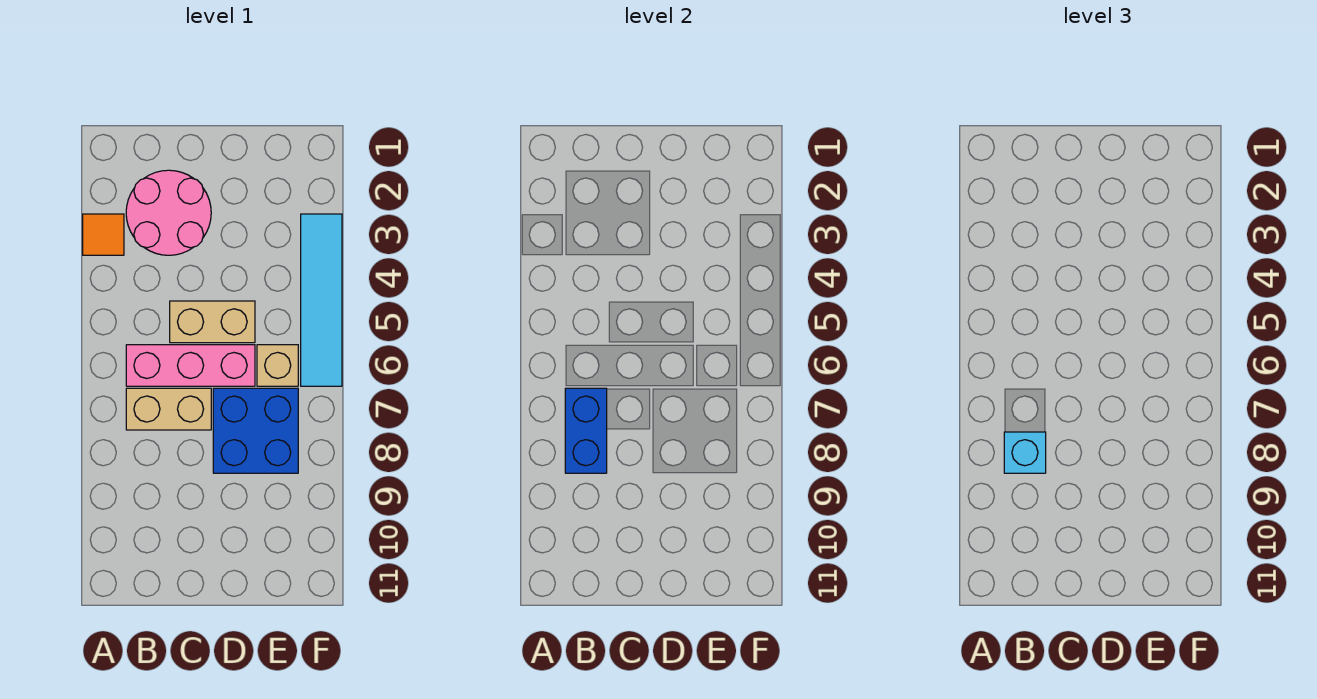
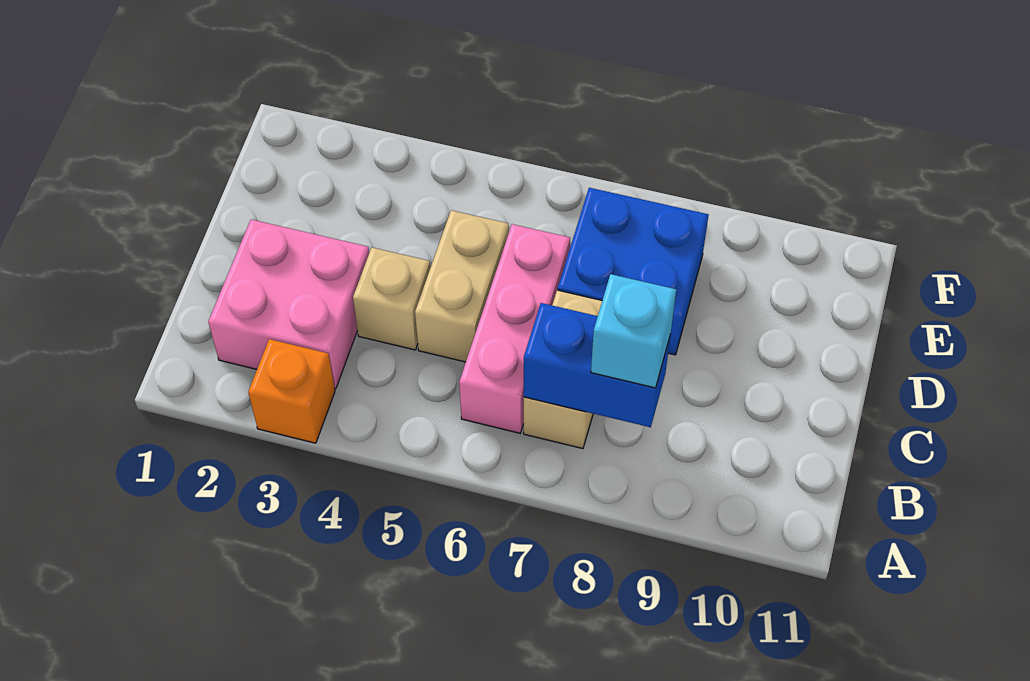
orange tile A3 level 1 -> orange brick A3 level 1
pink round brick B2:C3 level 1 -> pink brick B2:C3 level 1
tan brick E6 level 1 -> tan brick C4 level 1
cyan tile F3:F6 level 1 -> none

